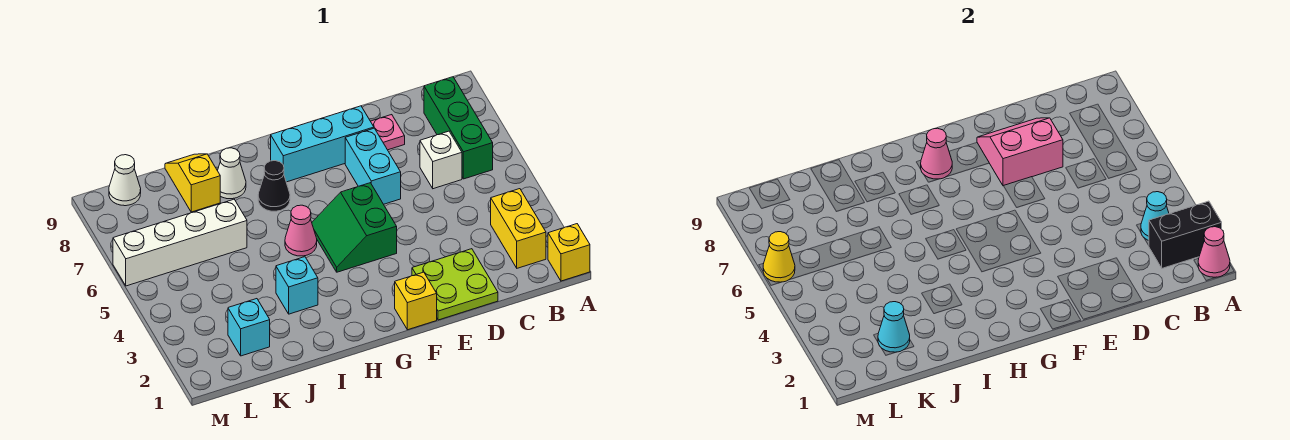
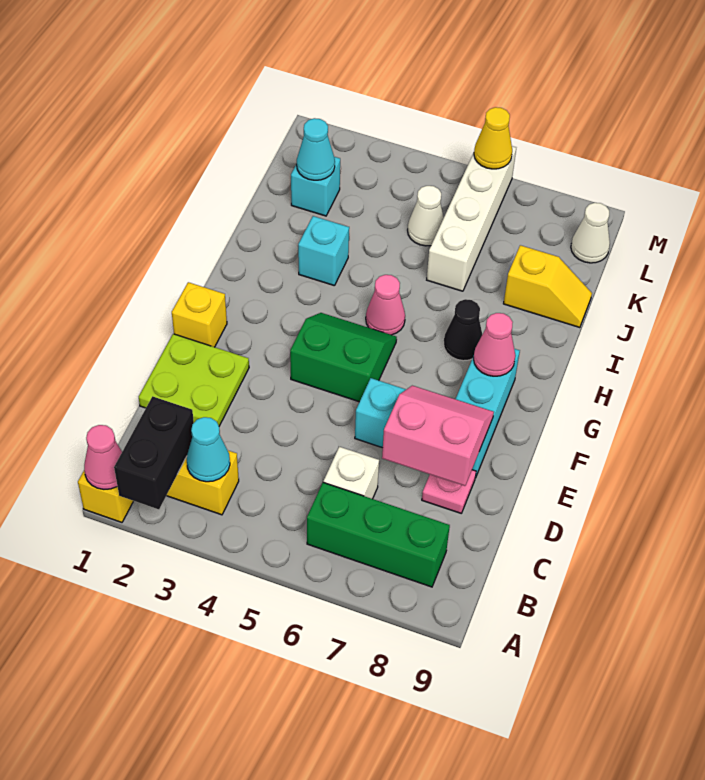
pink slope D7:E8 level 2 top 7 -> pink slope D7:E8 level 2 top D
white cone I8 level 1 -> white cone K5 level 1

